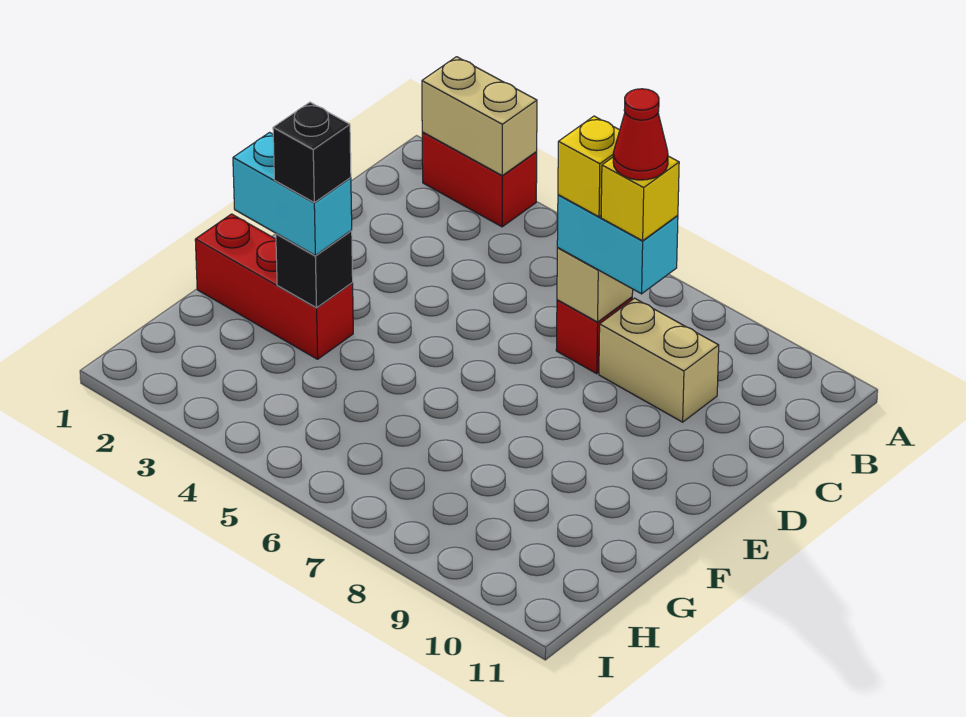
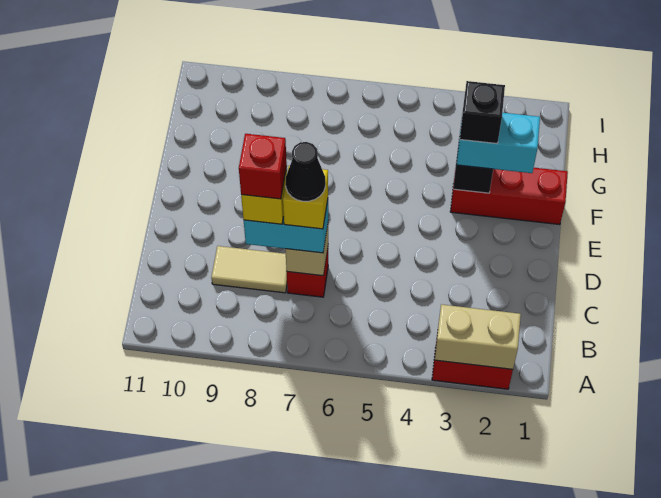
none -> black cone C7 level 5
tan brick C8:C9 level 1 -> tan tile C8:C9 level 1
red cone C8 level 5 -> red brick C8 level 5

